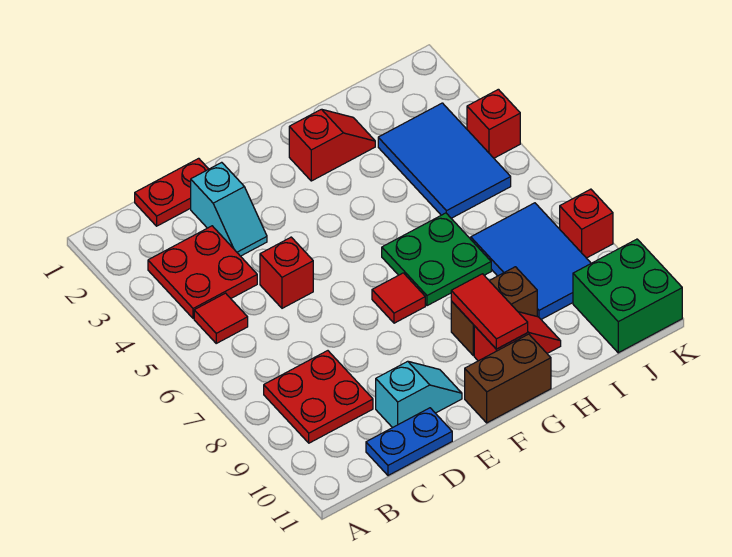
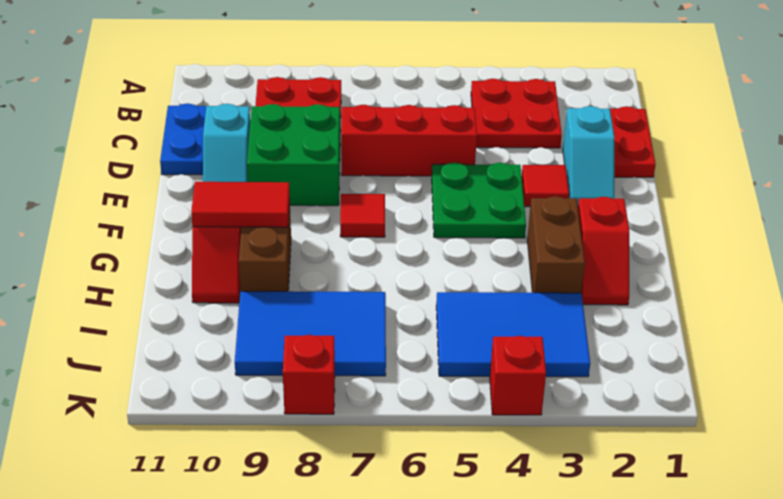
red tile B5 level 1 -> red tile E3 level 1
cyan slope D2:D3 level 1 top 2 -> cyan slope D2:E2 level 1 top D
red brick D5 level 1 -> red brick D5:D7 level 1
brown brick F11:G11 level 1 -> brown brick G3:H3 level 1
green plate G6:H7 level 1 -> green plate E4:F5 level 1
green brick J10:K11 level 1 -> green brick D8:E9 level 1

